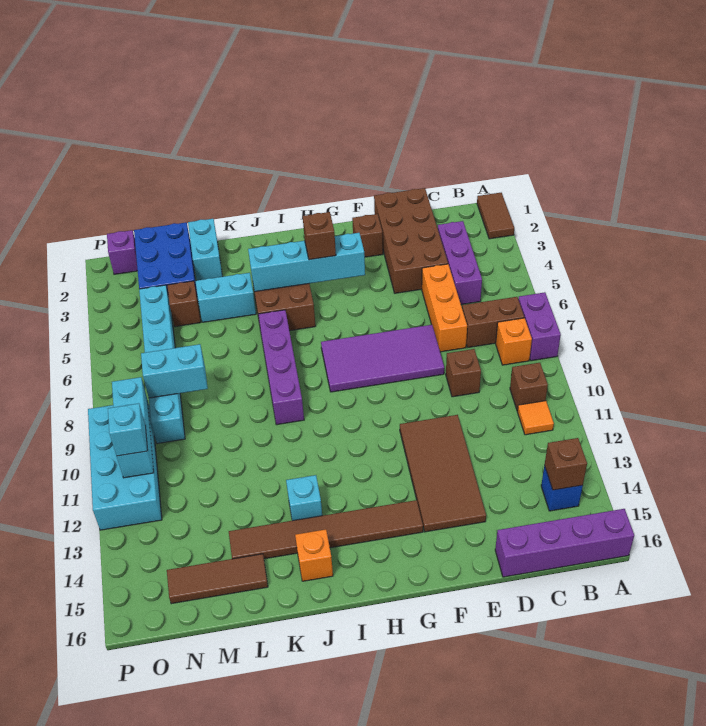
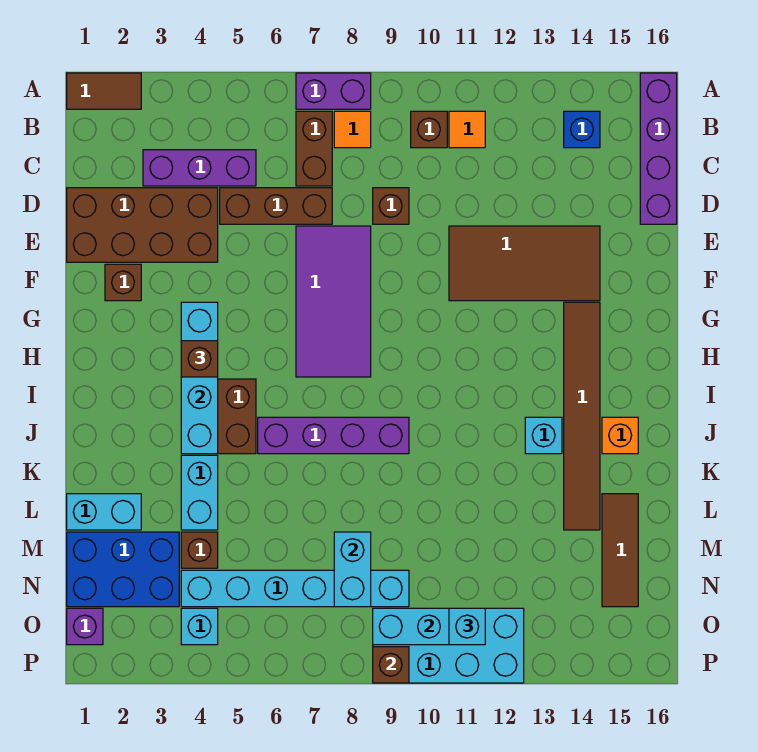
orange brick B8 level 1 -> orange tile B8 level 1
brown brick B14 level 2 -> brown brick P9 level 2
orange brick D5:D7 level 1 -> brown brick D5:D7 level 1
none -> cyan brick O4 level 1

